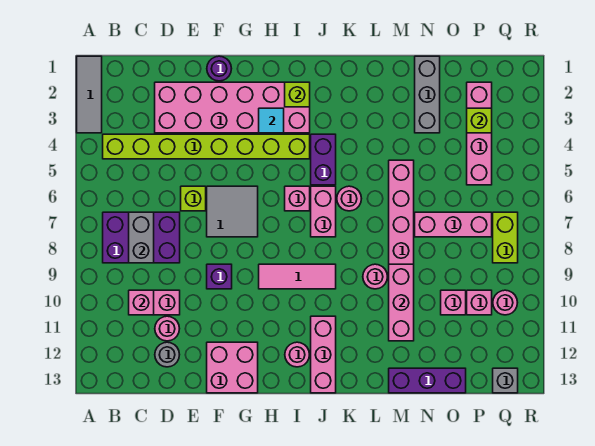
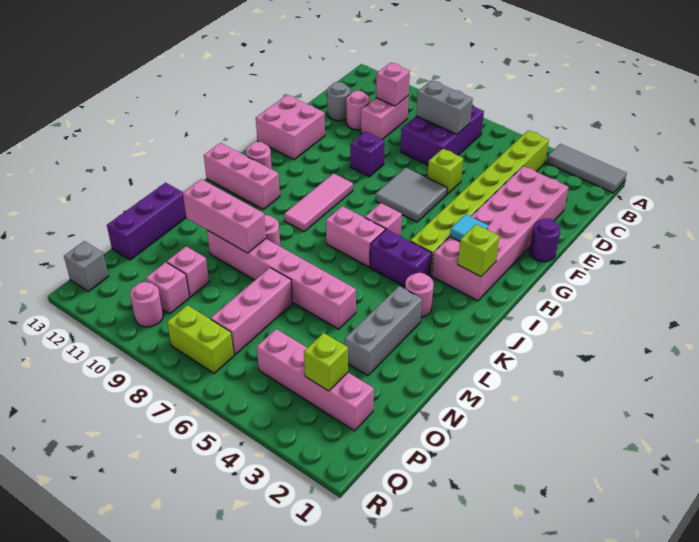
pink round brick K6 level 1 -> pink round brick K3 level 1
grey brick N1:N3 level 1 -> grey brick L3:N3 level 1

